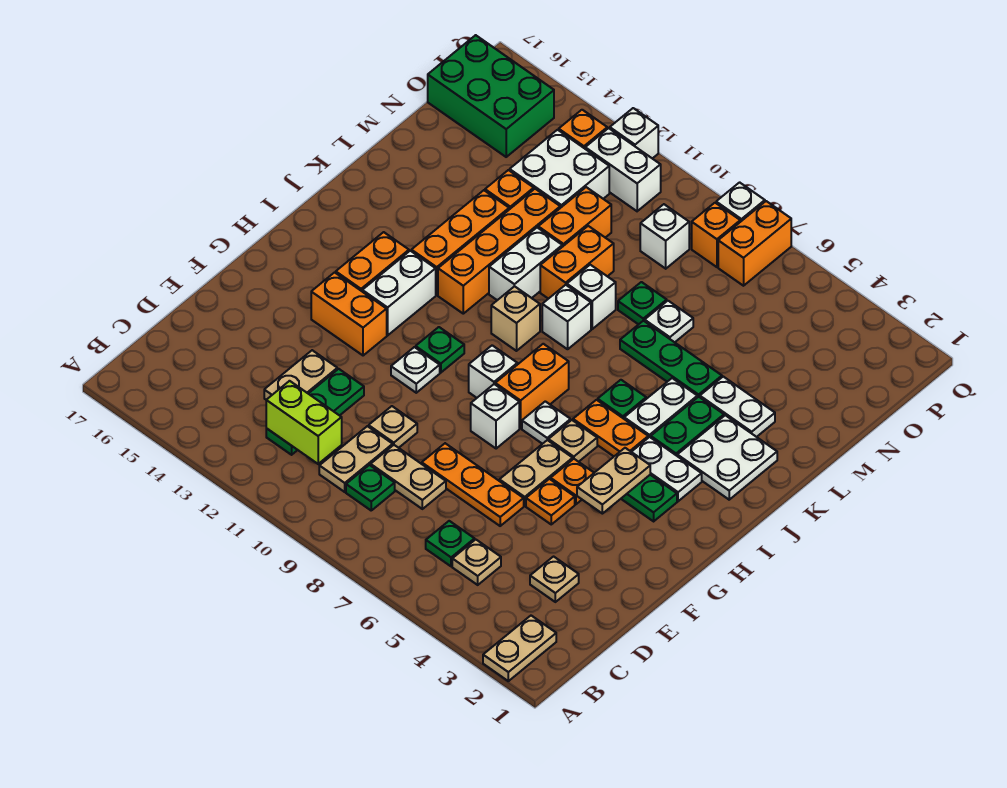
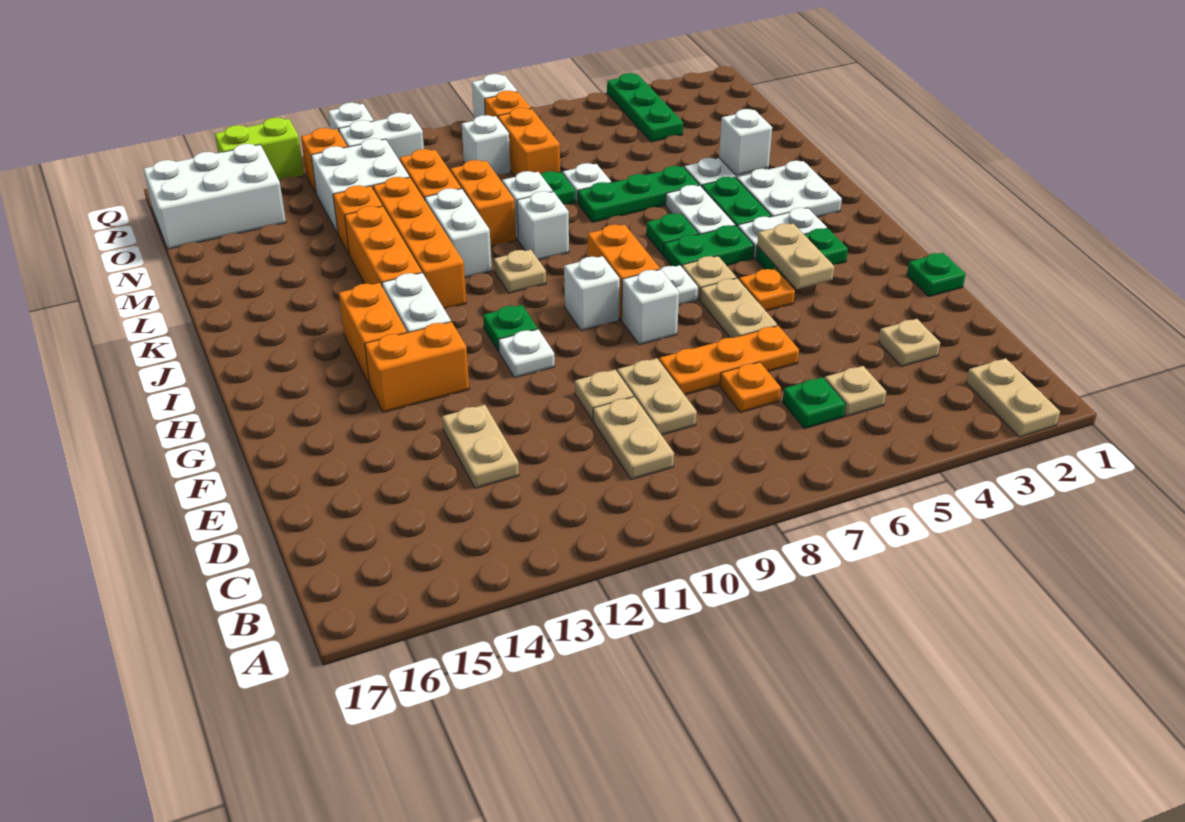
green plate C9 level 1 -> green plate F1 level 1
lime brick C11:C12 level 2 -> lime brick Q14:Q15 level 1
green plate C12:E12 level 1 -> green plate O4:Q4 level 1
tan plate D8:D9 level 1 -> tan plate D9:E9 level 1
orange plate F5 level 1 -> orange plate D7 level 1
orange plate I5:I6 level 1 -> green plate I5:I6 level 1
tan brick J10 level 1 -> tan plate J10 level 1
none -> white brick L3 level 2
green brick O15:P17 level 1 -> white brick O15:P17 level 1
orange brick P7:Q7 level 1 -> orange brick N8:O8 level 1

